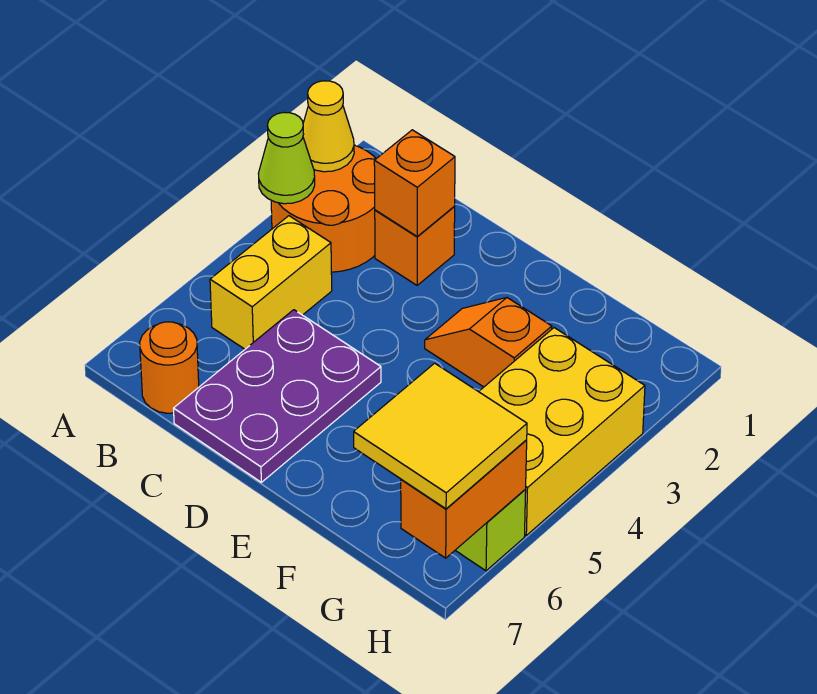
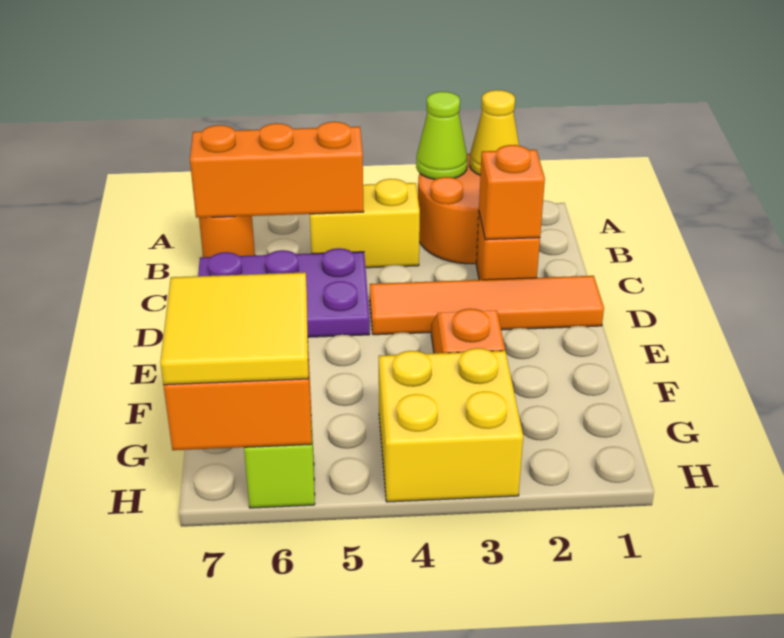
none -> orange brick B5:B7 level 2
none -> orange tile D1:D4 level 1
yellow brick G3:H5 level 1 -> yellow brick G3:H4 level 1

